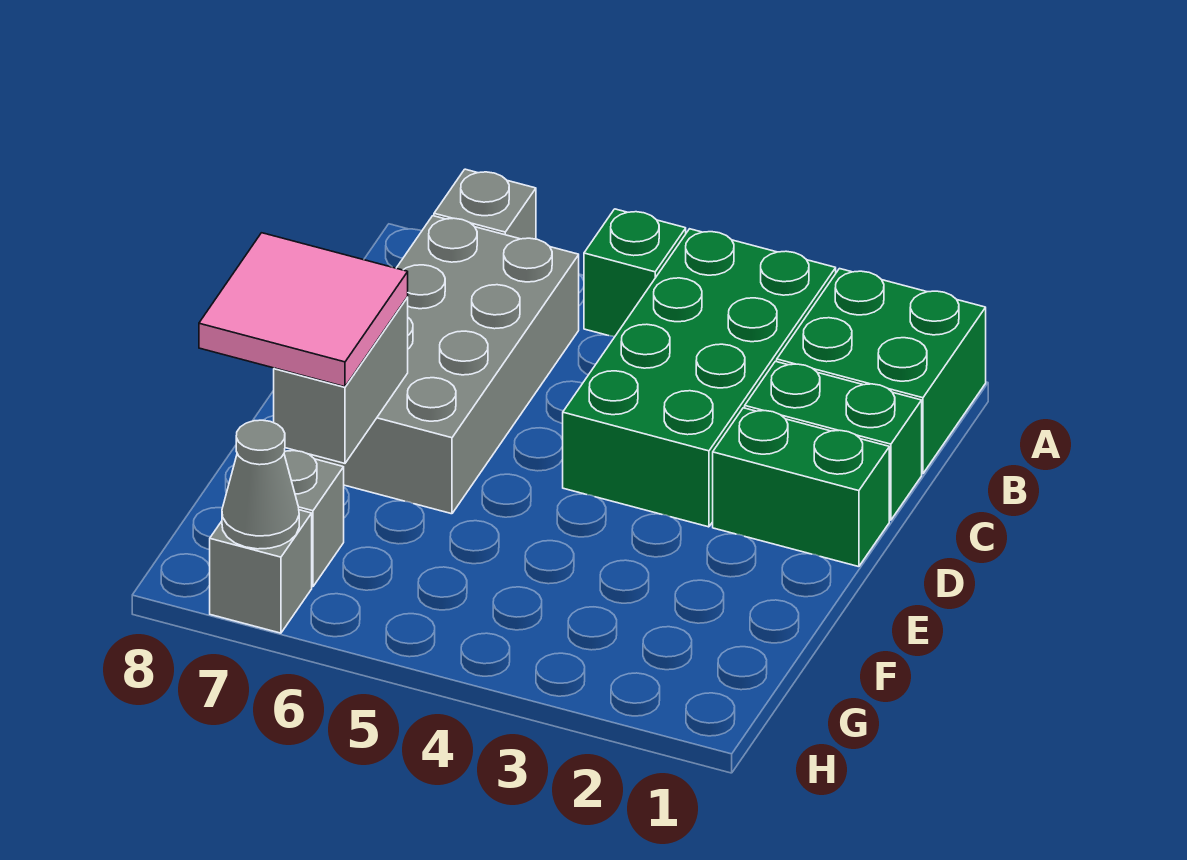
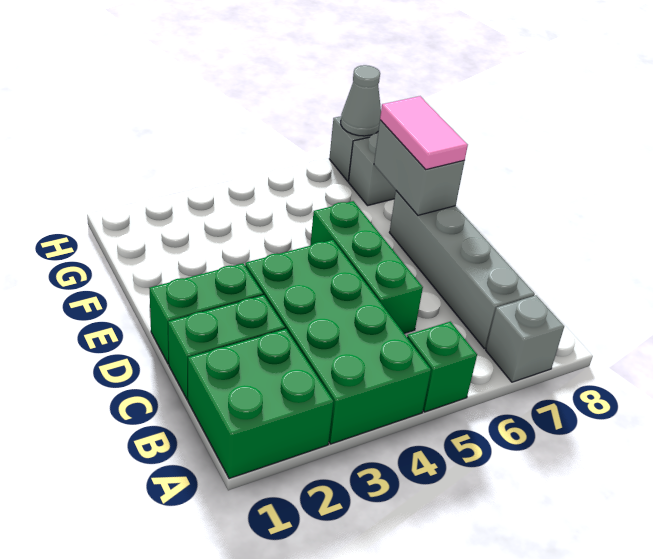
grey brick B6:E7 level 1 -> grey brick B7:E7 level 1
none -> green brick C5:E5 level 1
pink tile E7:F8 level 3 -> pink tile E7:F7 level 3

